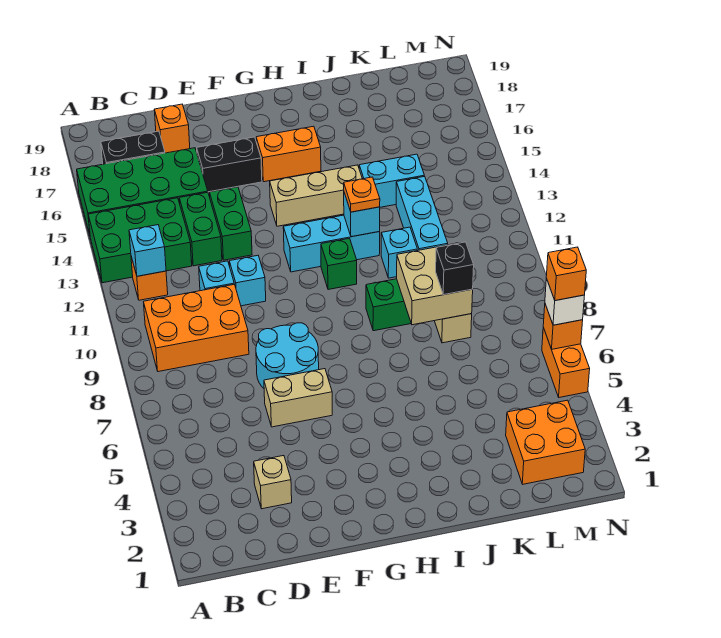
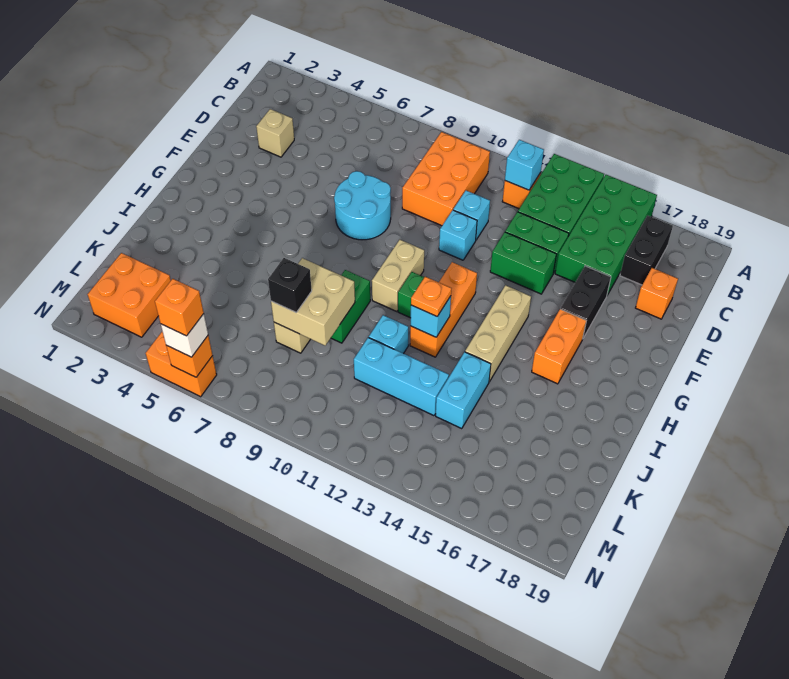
tan brick E6:F6 level 1 -> tan brick G10:H10 level 1
cyan brick G12:I12 level 1 -> orange brick G12:I12 level 1

